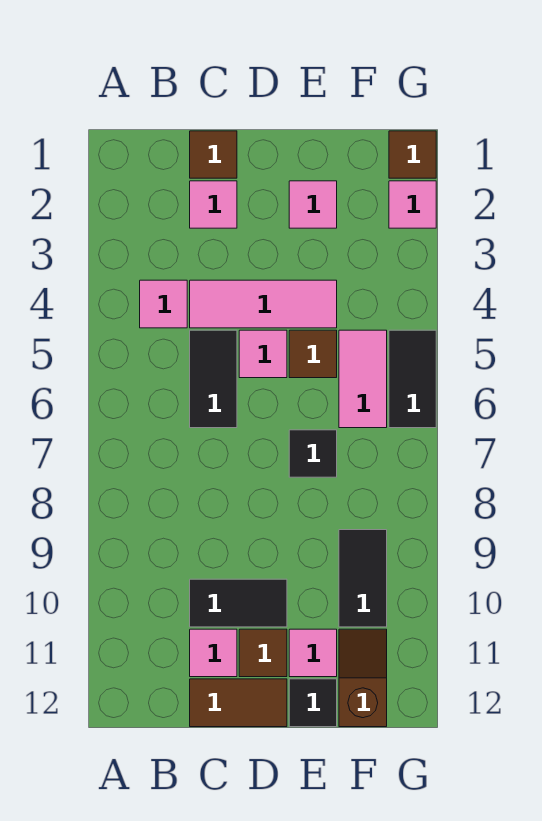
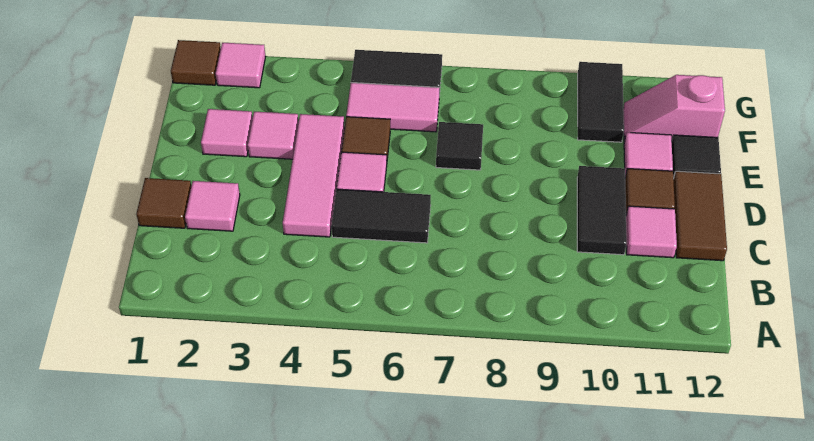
pink tile B4 level 1 -> pink tile E3 level 1
black tile F9:F10 level 1 -> black tile F10:G10 level 1
brown slope F11:F12 level 1 top 12 -> pink slope F11:F12 level 1 top 12

